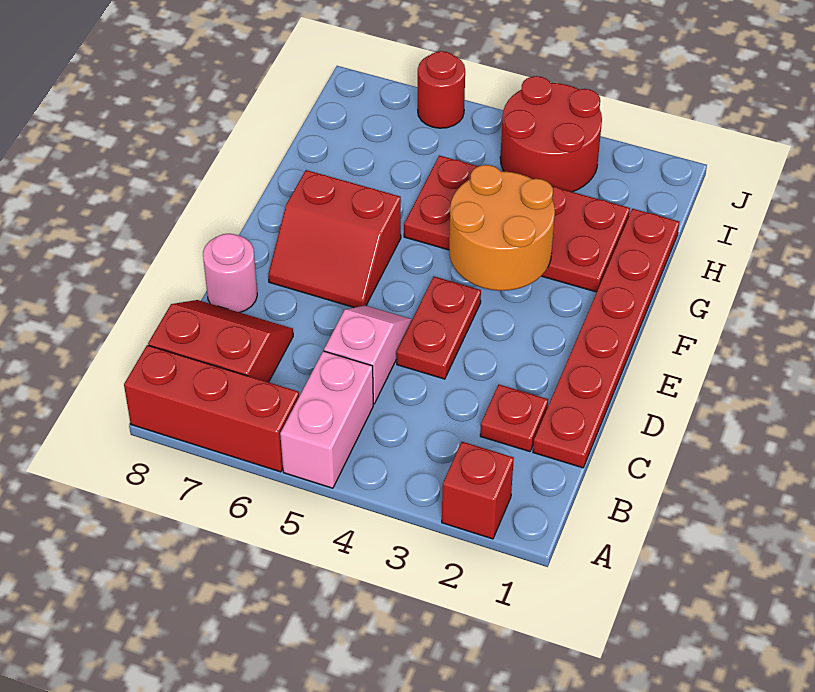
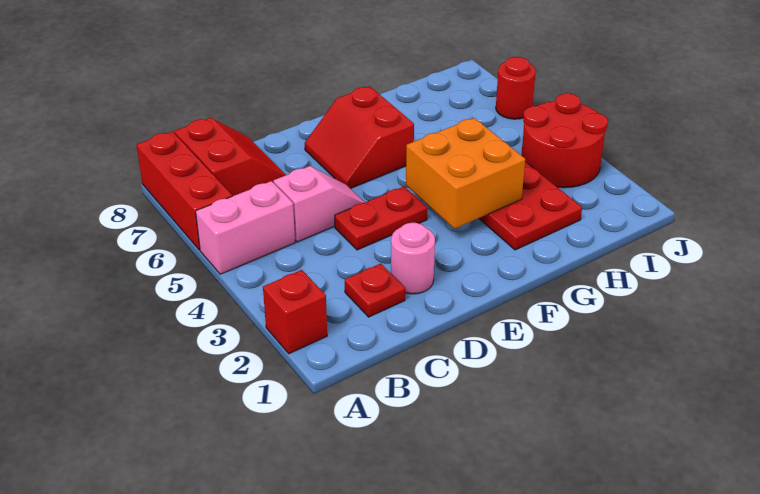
red plate C1:H1 level 1 -> none
pink round brick D8 level 1 -> pink round brick D2 level 1
orange round brick F3:G4 level 2 -> orange brick F3:G4 level 2

